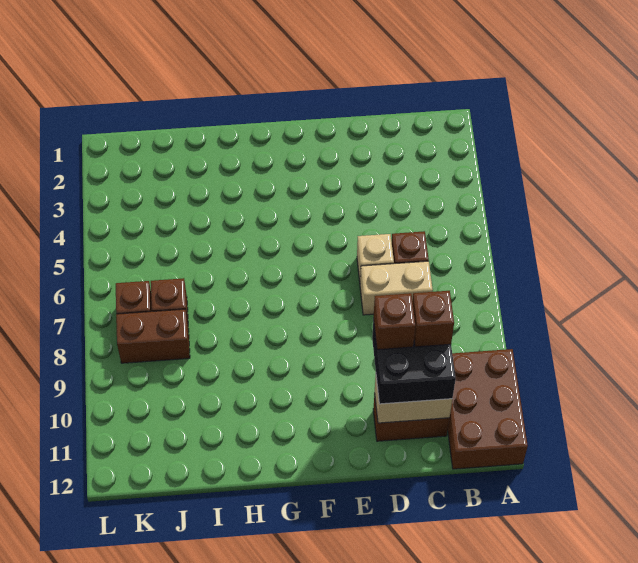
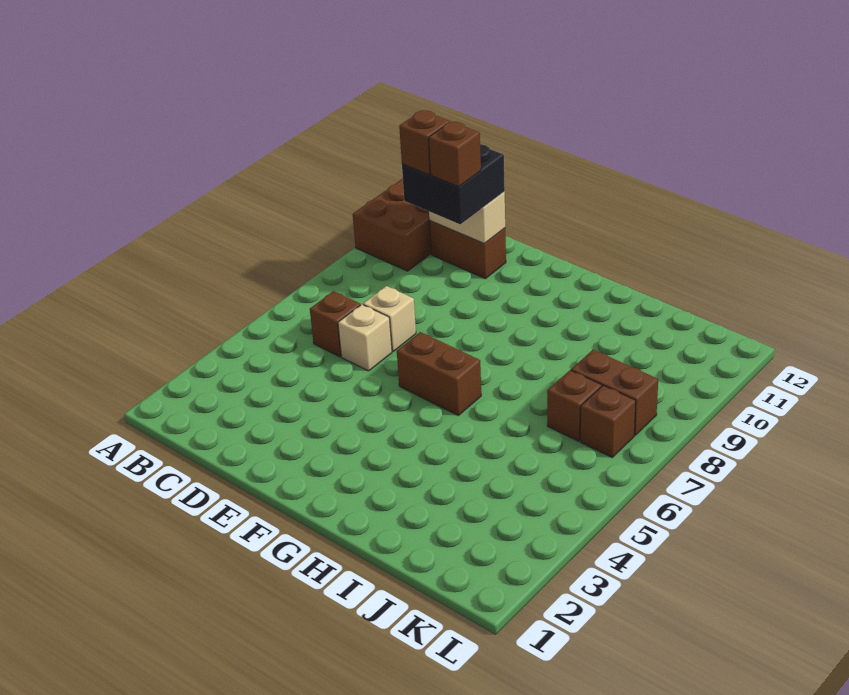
tan brick C7:D7 level 1 -> tan brick D7 level 1
none -> brown brick F6:G6 level 1

